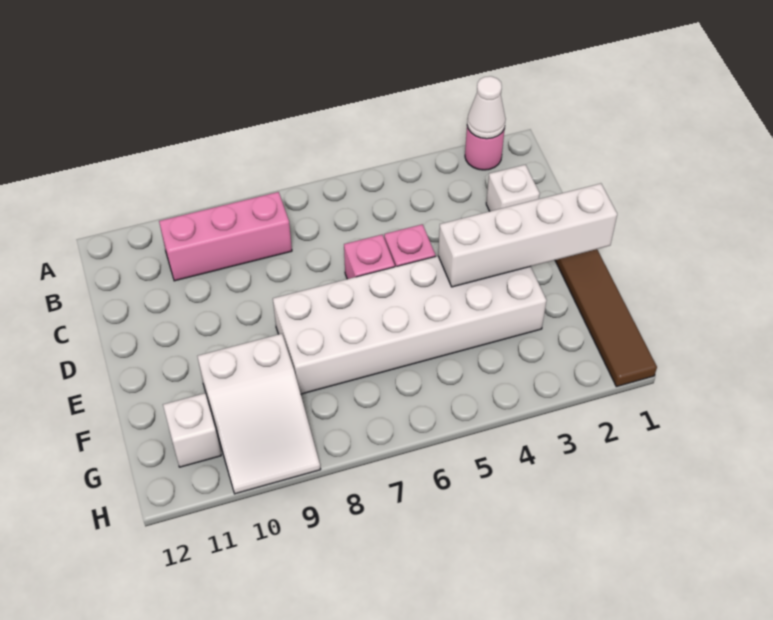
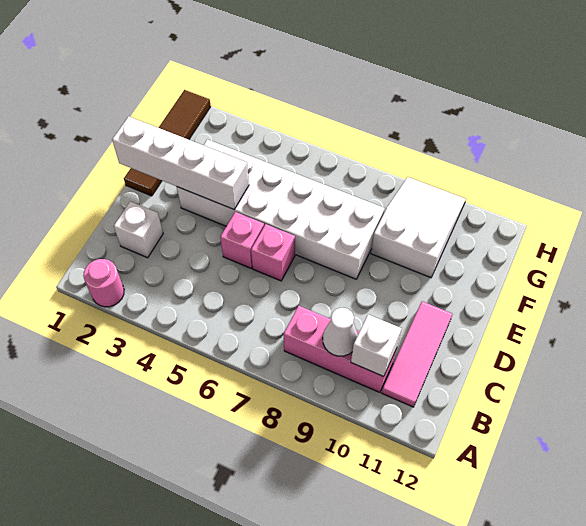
white cone A2 level 2 -> white cone B9 level 2
none -> pink tile B11:D11 level 1
white brick G11 level 1 -> white brick B10 level 2

